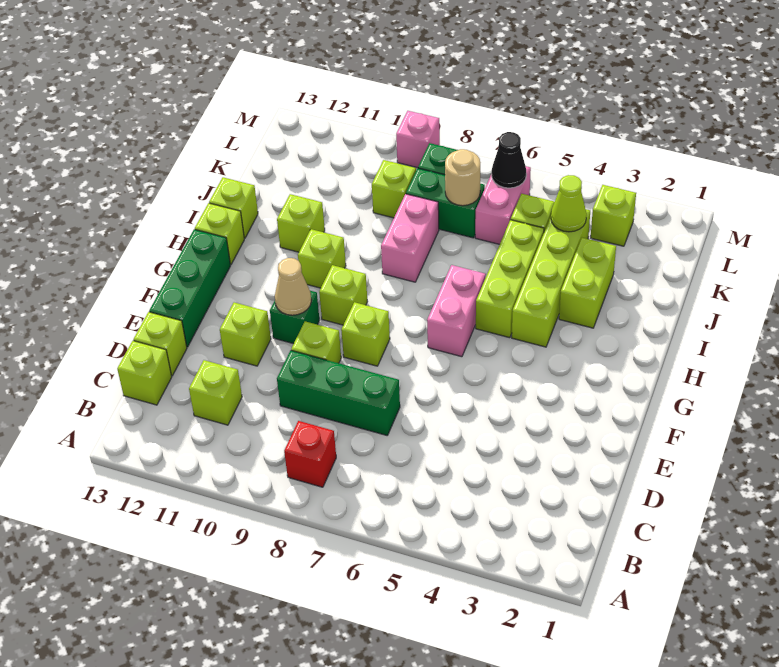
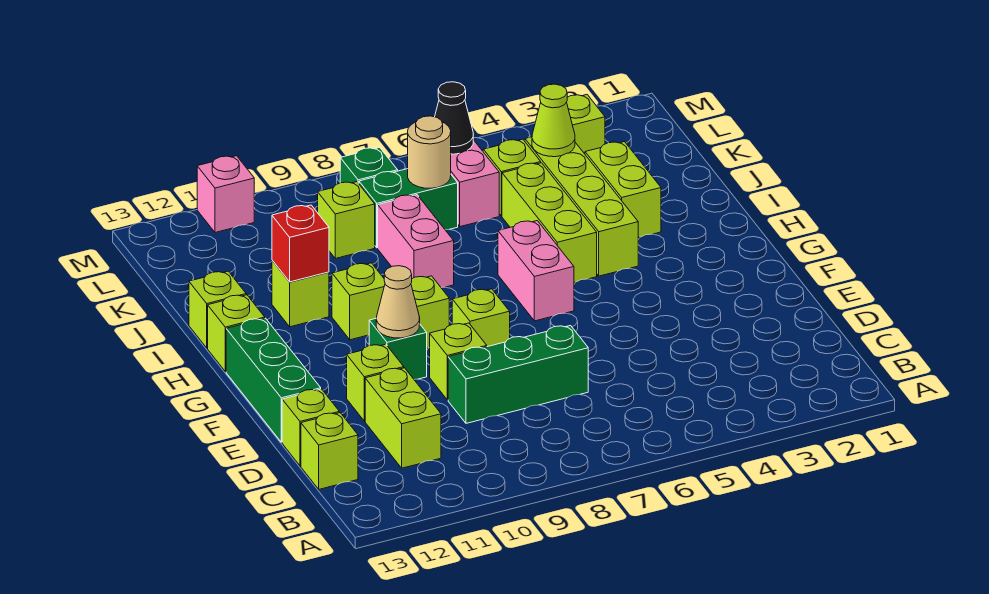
red brick B8 level 1 -> red brick I11 level 2
lime brick C11 level 1 -> lime brick C11:D11 level 1
pink brick M9 level 1 -> pink brick M11 level 1

